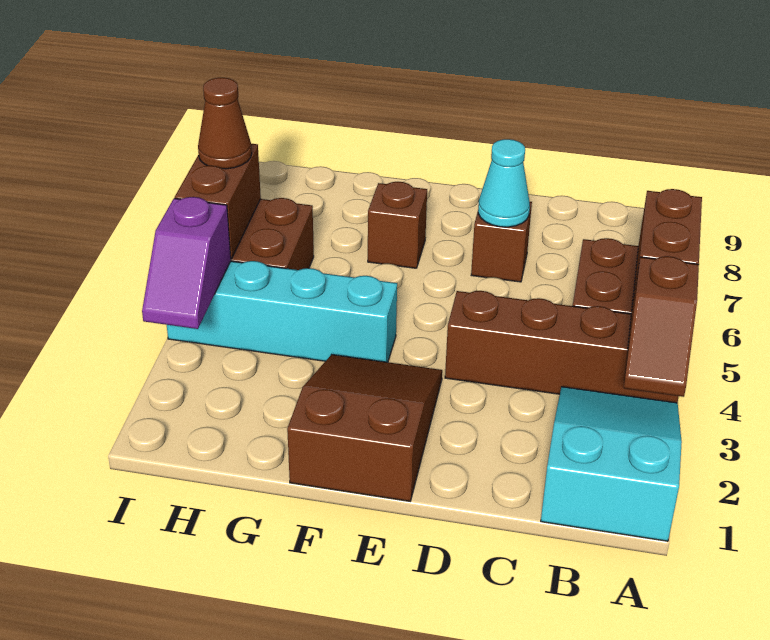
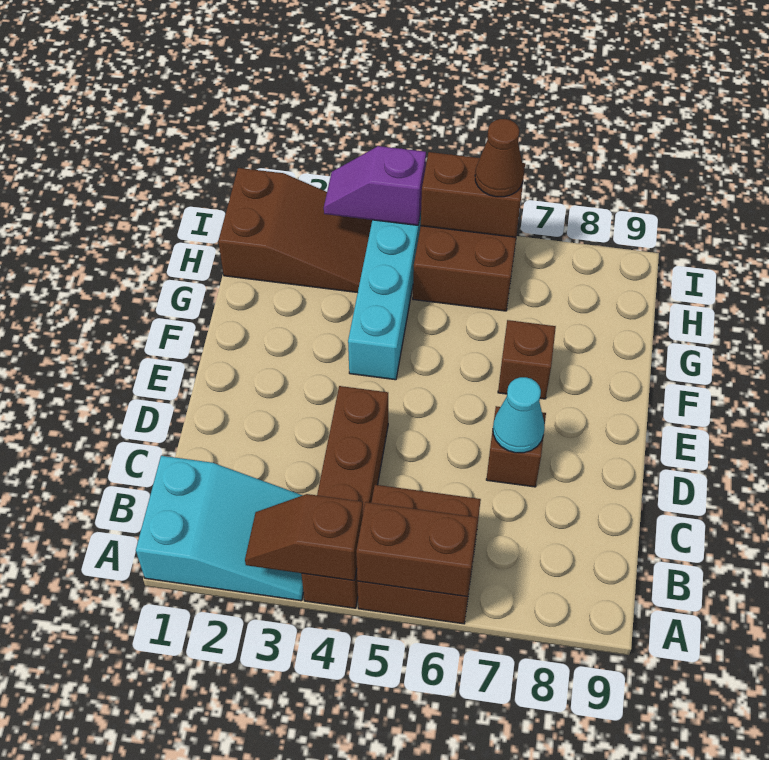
brown slope E1:F3 level 1 top 1 -> brown slope H1:I3 level 1 top 1

